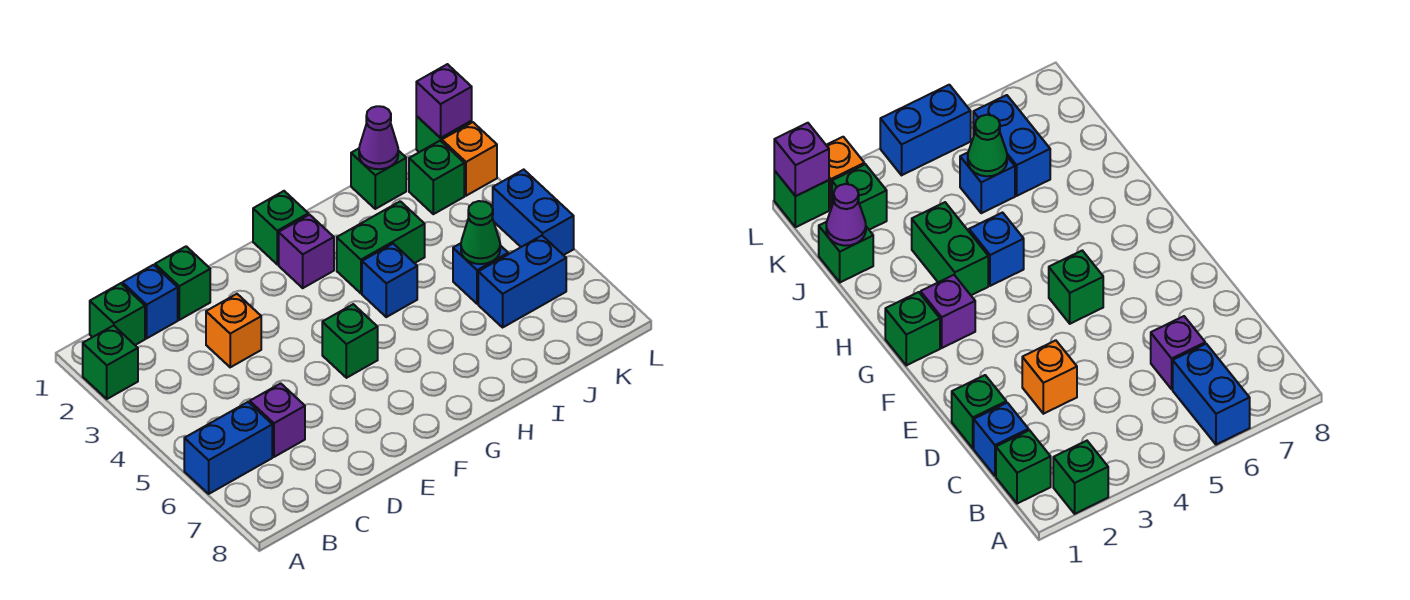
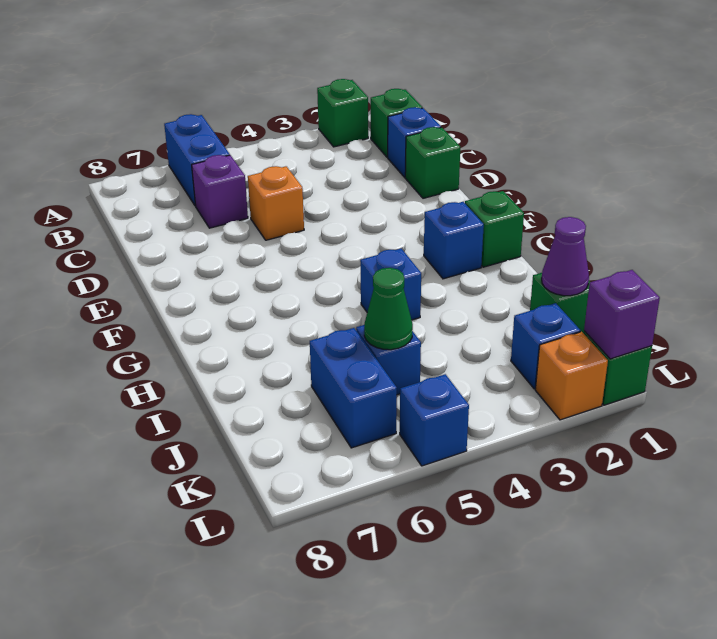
orange brick D3 level 1 -> orange brick D5 level 1
green brick F5 level 1 -> none
purple brick G2 level 1 -> blue brick G2 level 1
green brick H3:I3 level 1 -> none
green brick K2 level 1 -> blue brick K2 level 1
blue brick L4:L5 level 1 -> blue brick L5 level 1

